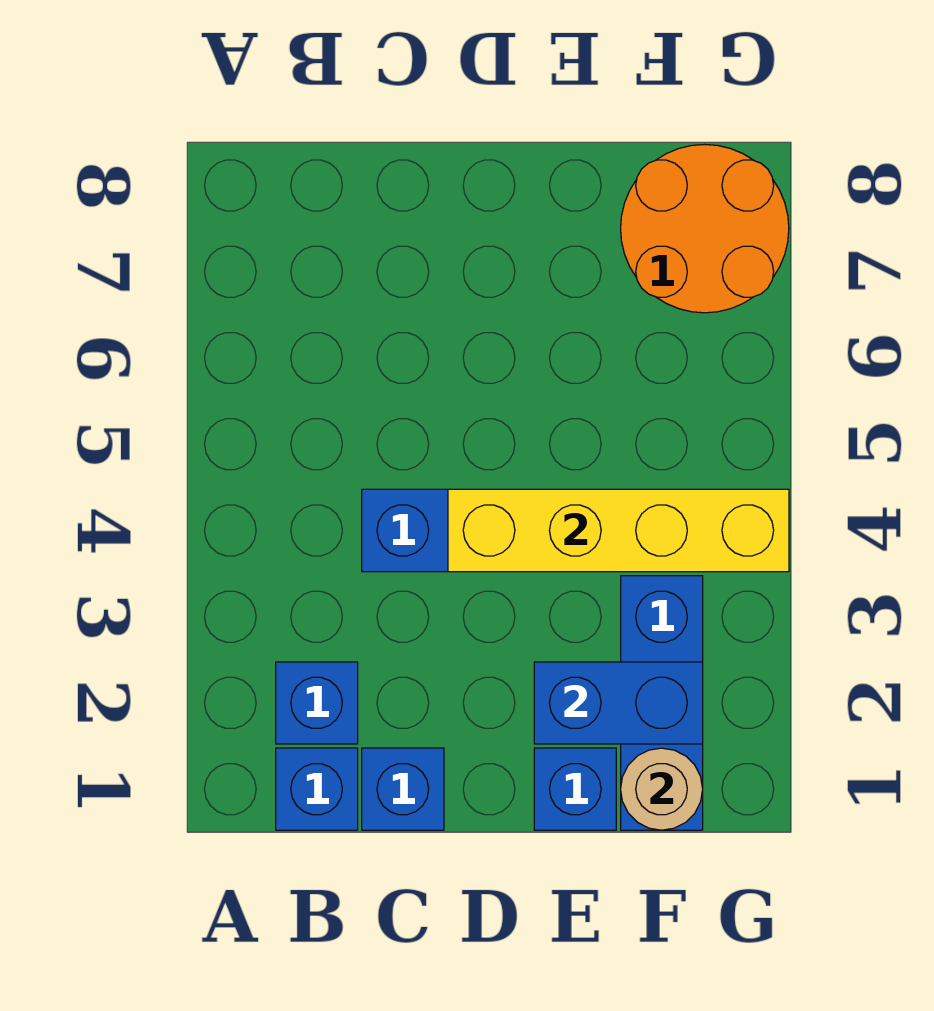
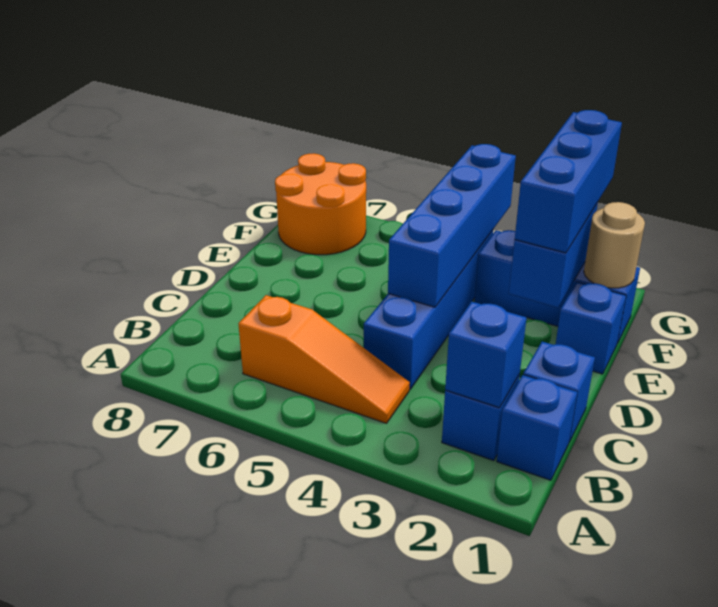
none -> blue brick B2 level 2
none -> orange slope B4:B6 level 1 top 6
yellow brick D4:G4 level 2 -> blue brick D4:G4 level 2
none -> blue brick E2:G2 level 3

